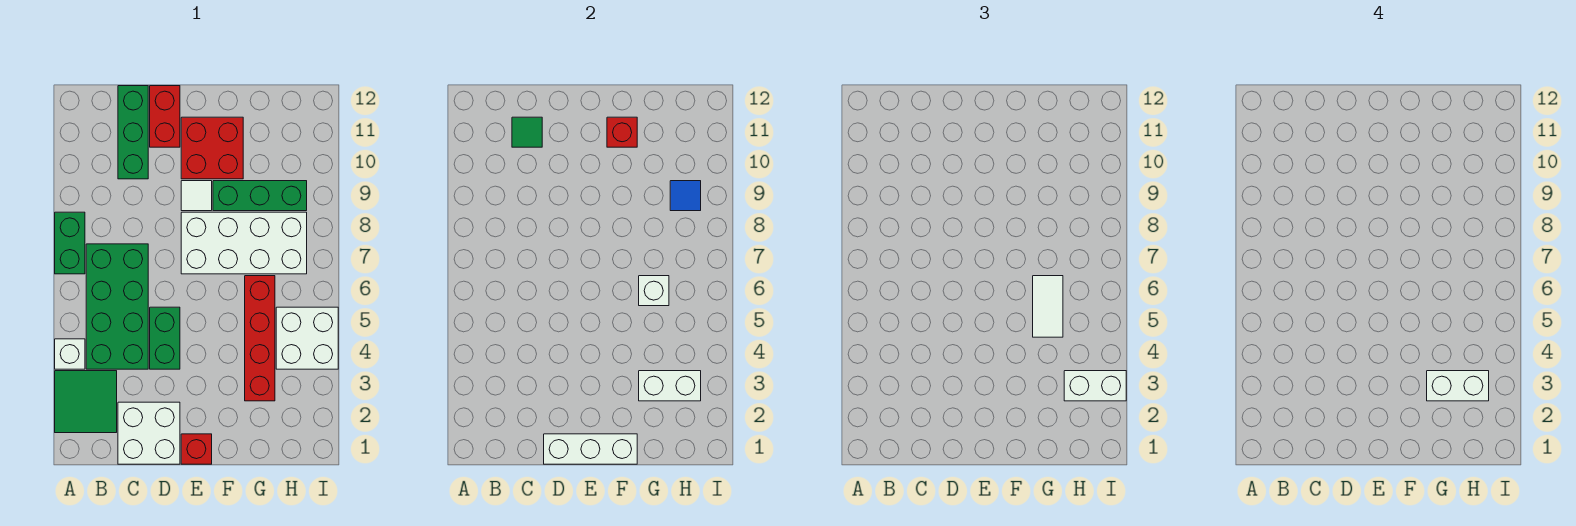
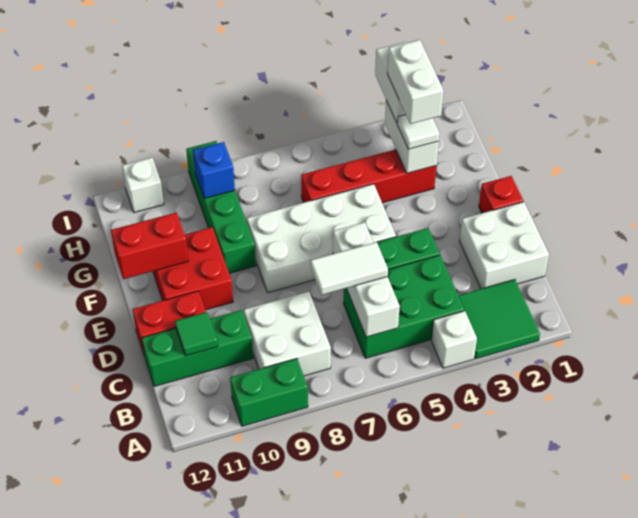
green brick A7:A8 level 1 -> green brick A9:A10 level 1
green brick B4:C7 level 1 -> green brick B4:C6 level 1
white brick D1:F1 level 2 -> white brick B6:D6 level 2
white brick E7:H8 level 1 -> white brick E5:F8 level 1
white tile E9 level 1 -> white tile G3 level 3
green brick F9:H9 level 1 -> green brick F9:I9 level 1
red brick F11 level 2 -> red brick F11:F12 level 2
white tile G5:G6 level 3 -> white tile C6:C7 level 3
white brick G6 level 2 -> white brick I11 level 1
white brick H4:I5 level 1 -> white brick B8:C9 level 1
blue tile H9 level 2 -> blue brick H9 level 2

